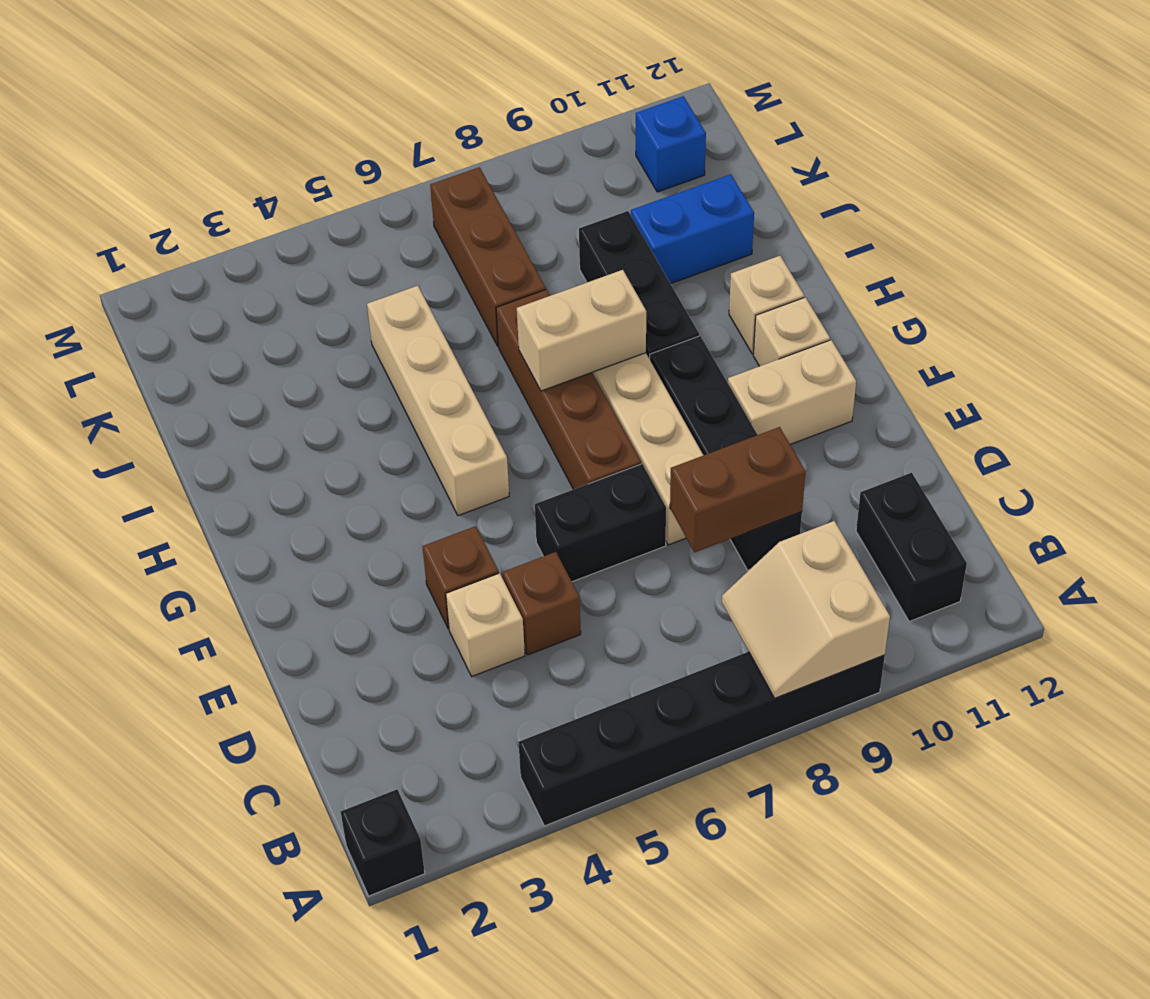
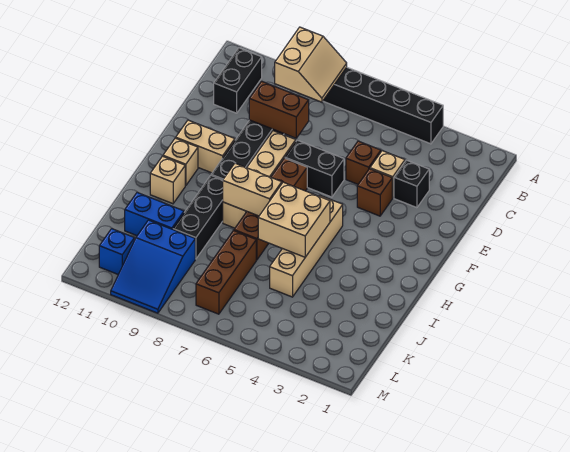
black brick A1 level 1 -> black brick D3 level 1
none -> tan brick H5:I6 level 2
none -> blue slope K9:M10 level 1 top K

